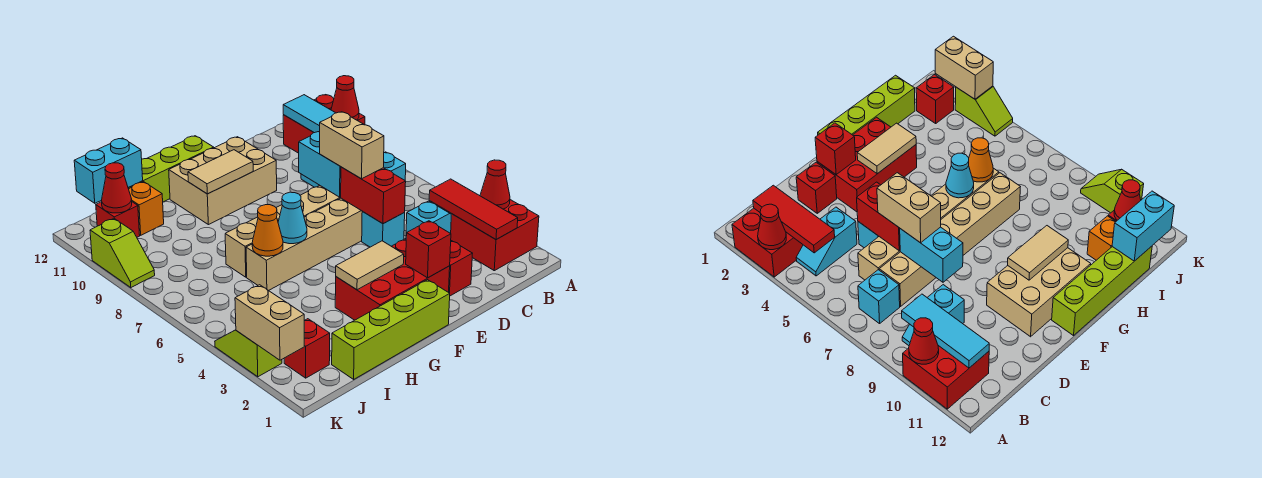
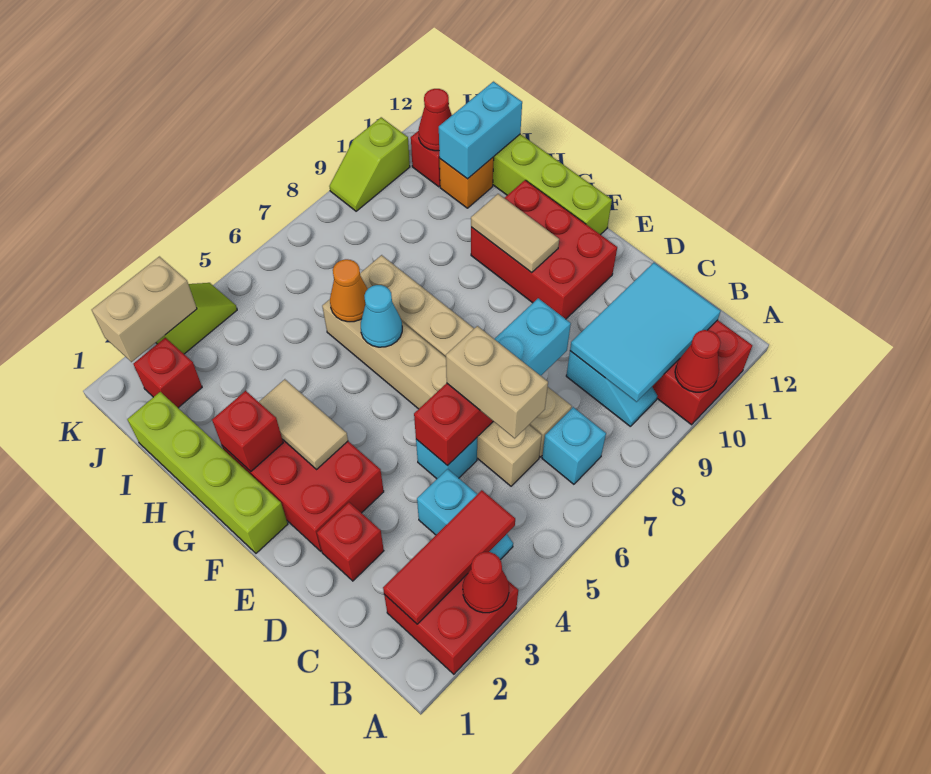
cyan tile B9:B11 level 2 -> cyan tile B9:C11 level 2
tan brick D6:D7 level 3 -> tan brick C6:D6 level 3
red brick E2 level 2 -> red brick G2 level 2
tan brick E10:G11 level 1 -> red brick E10:G11 level 1
cyan brick I12:J12 level 2 -> cyan brick I11:I12 level 2

